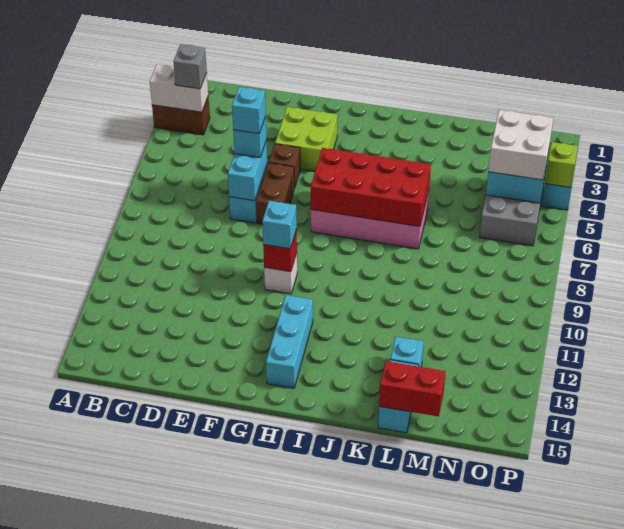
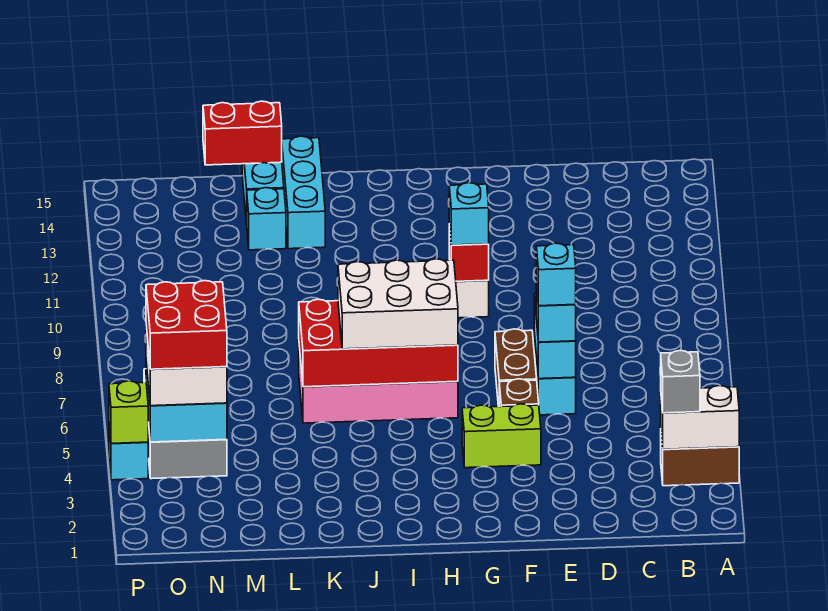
lime brick F3:G4 level 1 -> lime brick F4:G4 level 1
none -> white brick H6:J7 level 3
cyan brick H12:H14 level 1 -> cyan brick K13:K15 level 1
none -> red brick N4:O5 level 4

